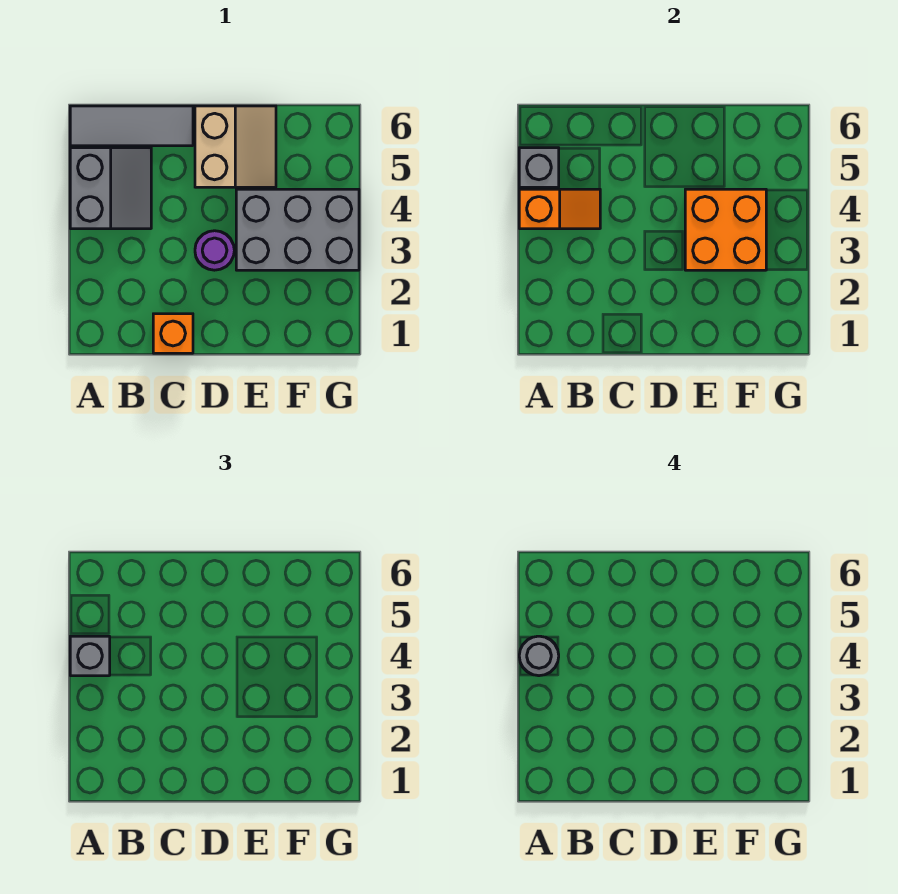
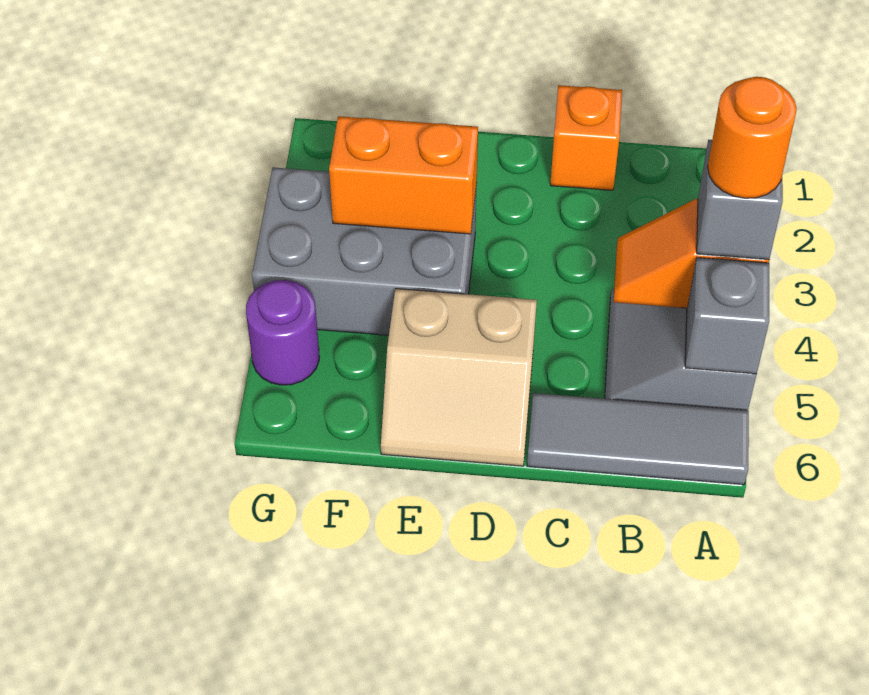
grey round brick A4 level 4 -> orange round brick A4 level 4
purple round brick D3 level 1 -> purple round brick G5 level 1
tan slope D5:E6 level 1 top D -> tan slope D5:E6 level 1 top 5
orange brick E3:F4 level 2 -> orange brick E3:F3 level 2

